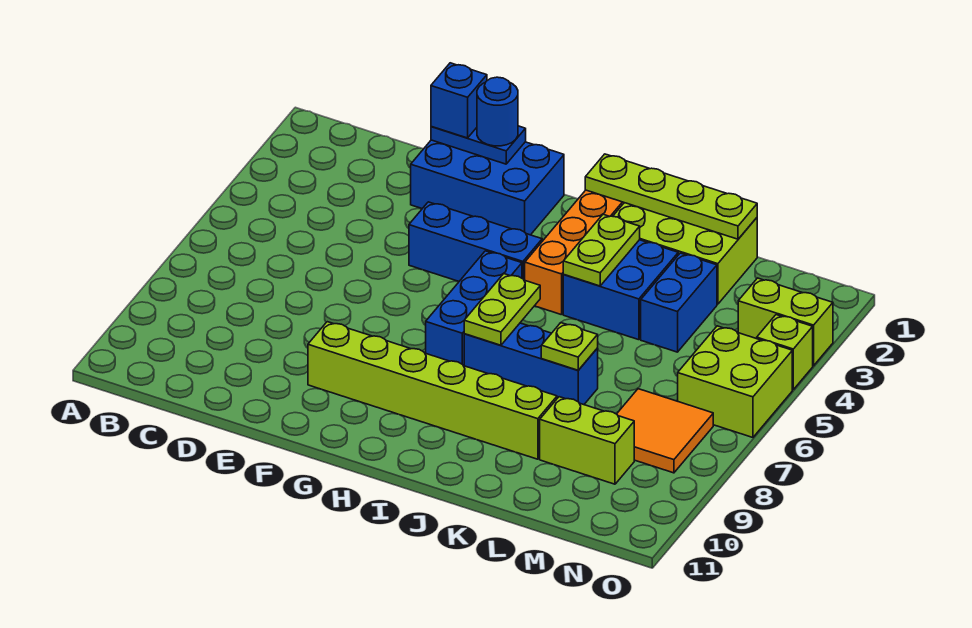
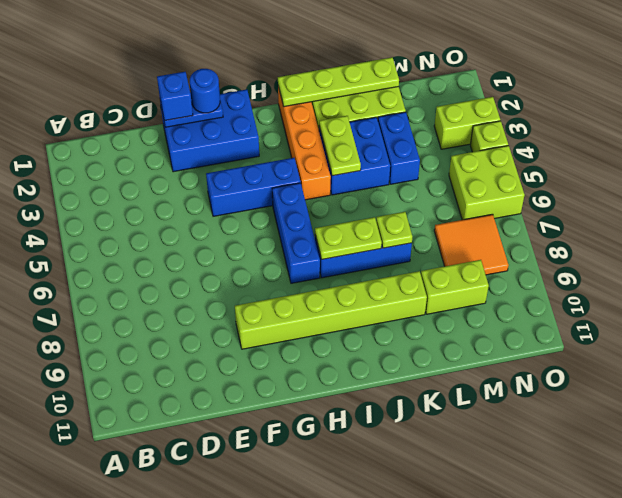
lime plate I6:I7 level 2 -> lime plate I7:J7 level 2

